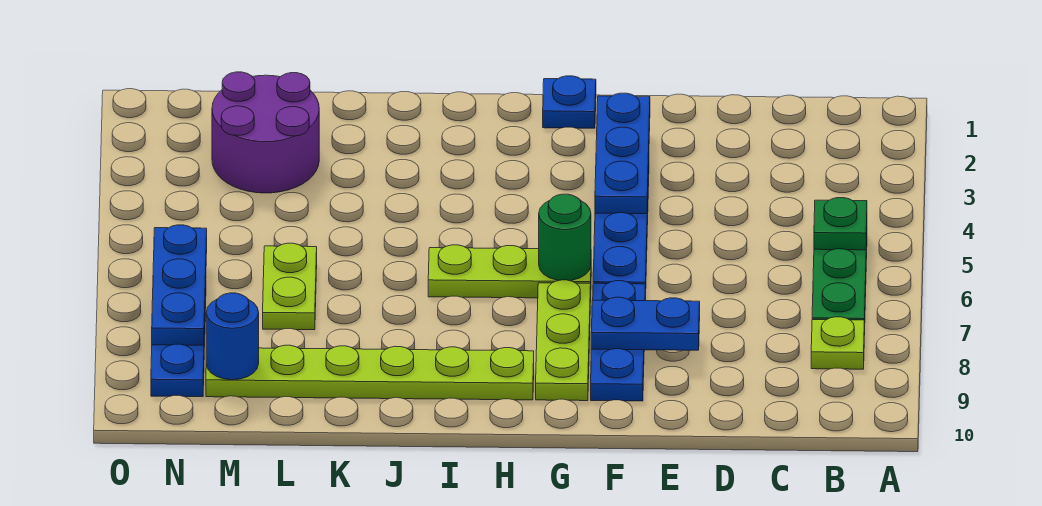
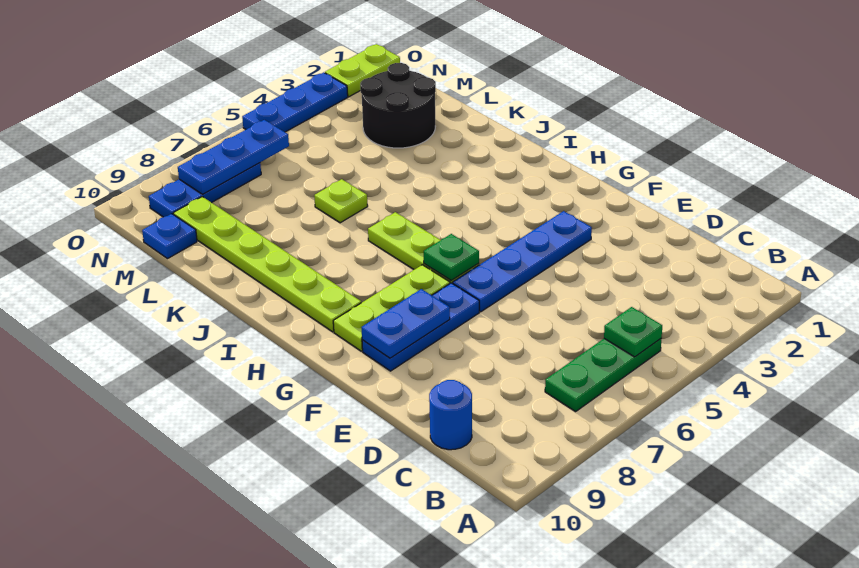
lime plate B8 level 1 -> lime plate K6 level 1
blue plate E8:F8 level 2 -> blue plate F8:F9 level 2
blue plate F2:F4 level 2 -> blue plate O3:O5 level 1
blue plate G1 level 1 -> blue plate M10 level 1
green round brick G6 level 2 -> green plate G6 level 2
purple round brick L2:M3 level 1 -> black round brick L2:M3 level 1
lime plate L6:L7 level 1 -> lime plate O1:O2 level 1
blue round brick M9 level 2 -> blue round brick C10 level 1

